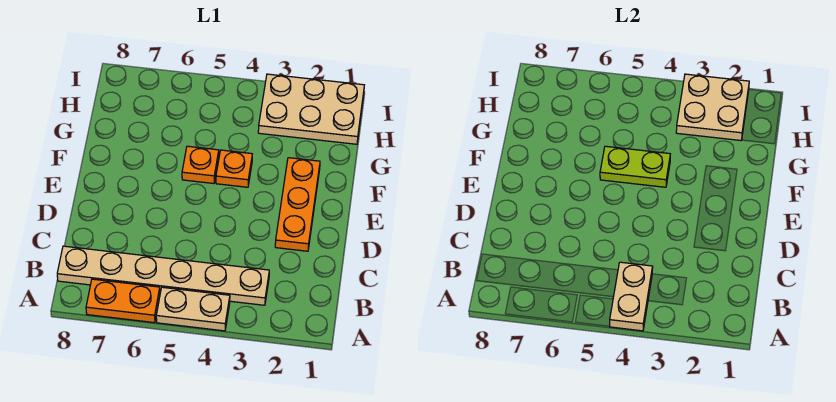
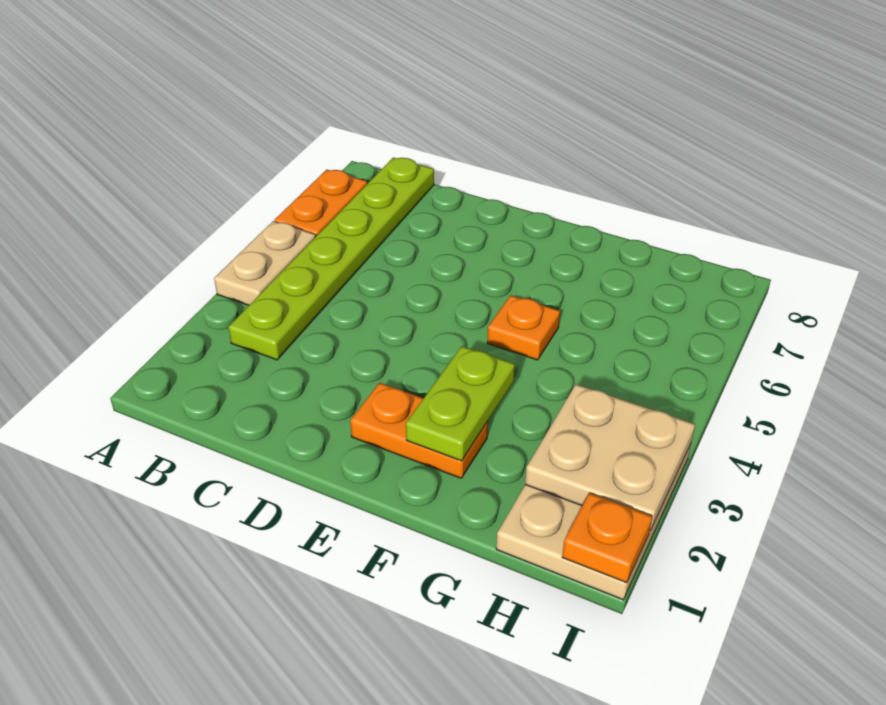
tan plate A4:B4 level 2 -> none
tan plate B3:B8 level 1 -> lime plate B3:B8 level 1
orange plate D2:F2 level 1 -> orange plate E2:F2 level 1
orange plate F4 level 1 -> orange plate I1 level 2
lime plate F4:F5 level 2 -> lime plate F2:F3 level 2

